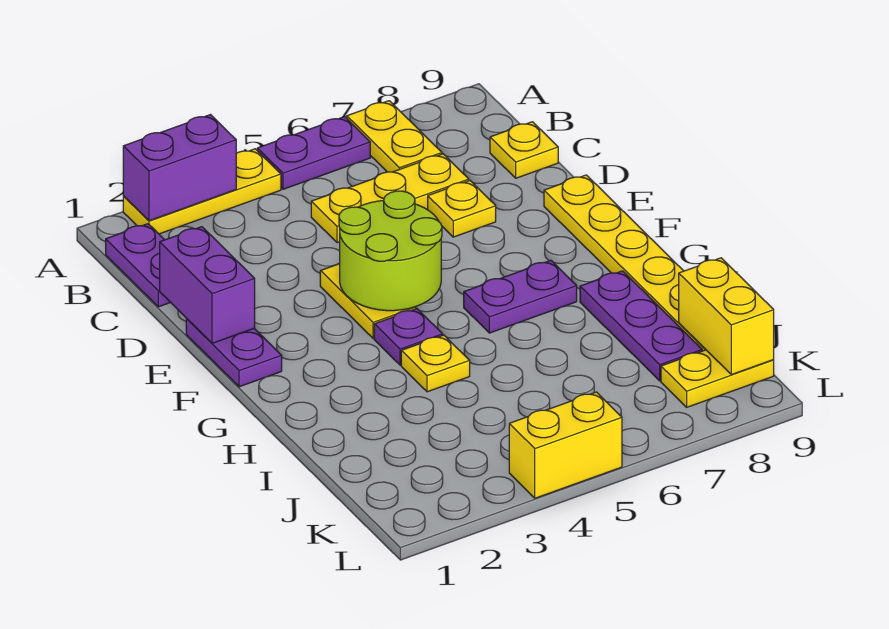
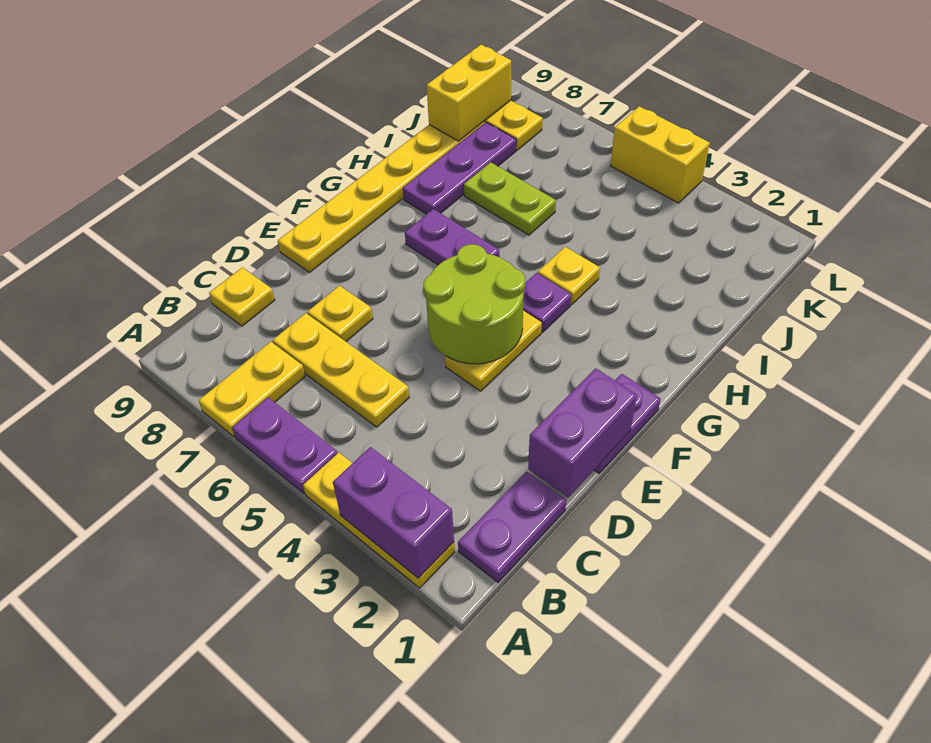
none -> lime plate I6:I7 level 1

